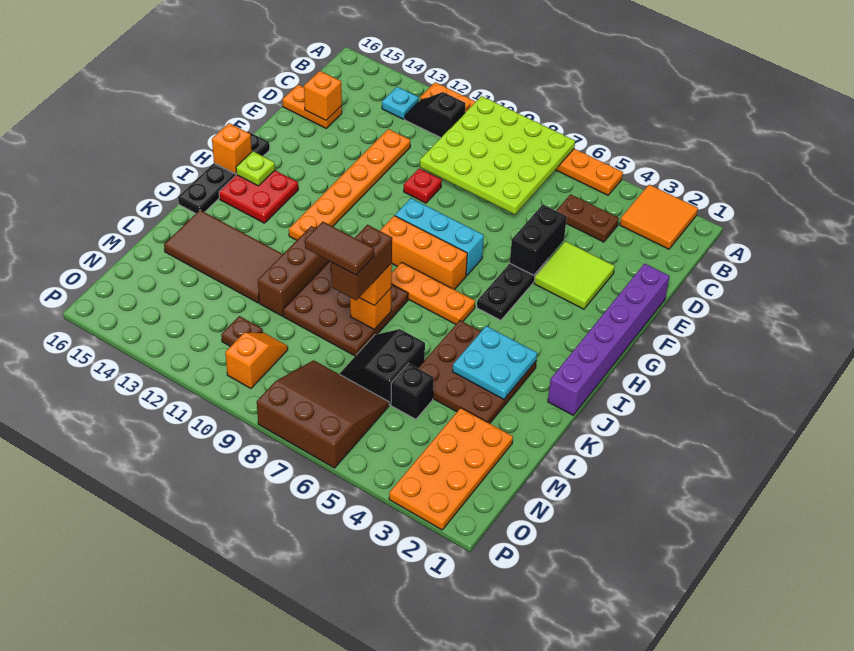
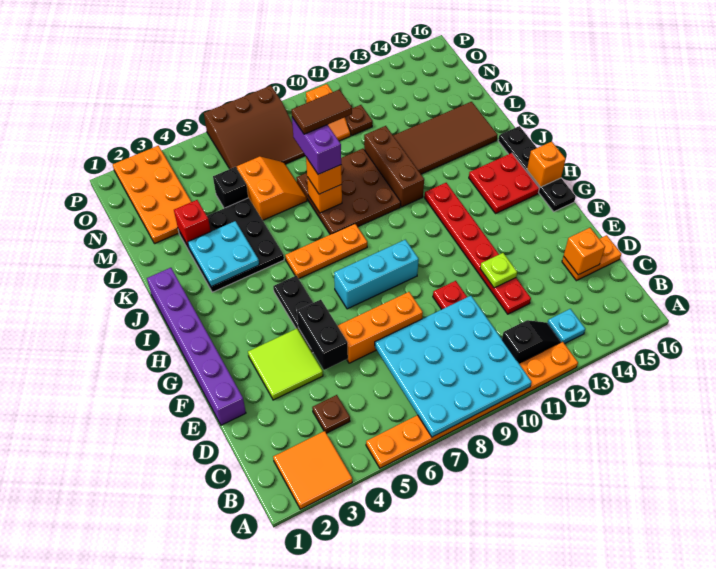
lime plate A7:D10 level 2 -> cyan plate A7:D10 level 2
brown plate C4:C5 level 1 -> brown plate C4 level 1
orange plate D12:I12 level 1 -> red plate D12:I12 level 1
orange brick H7:H9 level 1 -> orange brick E6:E8 level 1
lime plate H15 level 2 -> lime plate E12 level 2
brown plate J3:L5 level 1 -> black plate J3:L5 level 1
brown brick K8:L8 level 4 -> purple brick K8:L8 level 4
none -> red brick L3 level 2
black slope L6:M7 level 1 top 6 -> orange slope L6:M7 level 1 top 6

